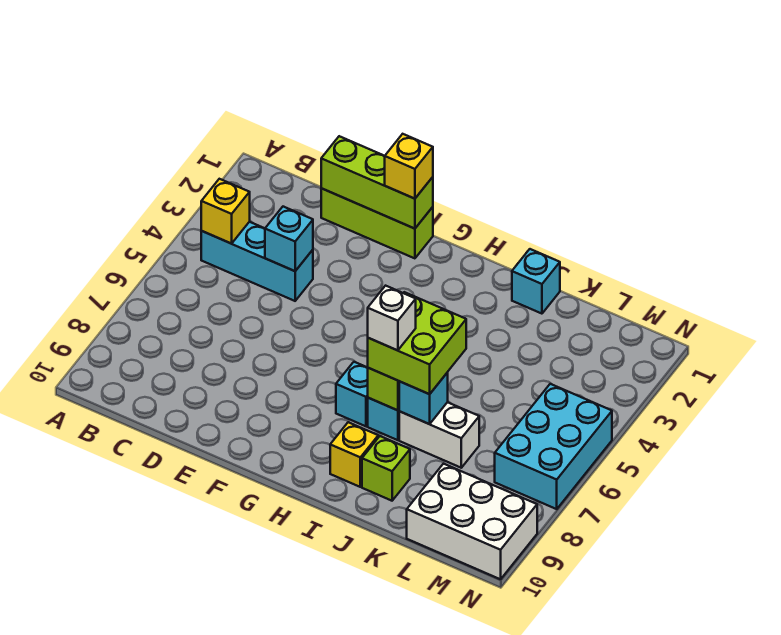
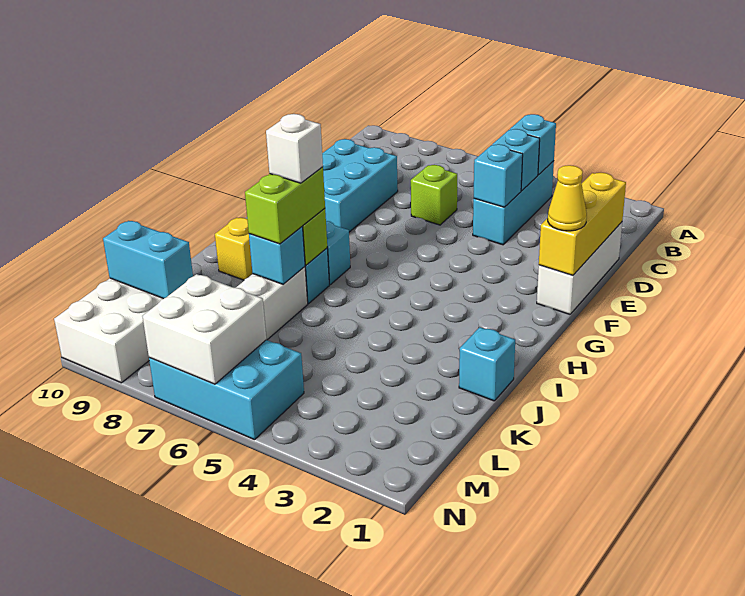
yellow brick B4 level 2 -> cyan brick B4 level 2
none -> cyan brick C4 level 2
lime brick D1:F1 level 1 -> white brick D1:F1 level 1
lime brick D1:F1 level 2 -> yellow brick D1:F1 level 2
none -> cyan brick D8:F9 level 1
yellow brick F1 level 3 -> yellow cone F1 level 3
lime brick I6:J7 level 3 -> lime brick I7:J7 level 3
lime brick J9 level 1 -> lime brick D6 level 1
none -> cyan brick L9:L10 level 2
none -> white brick M6:N7 level 2

